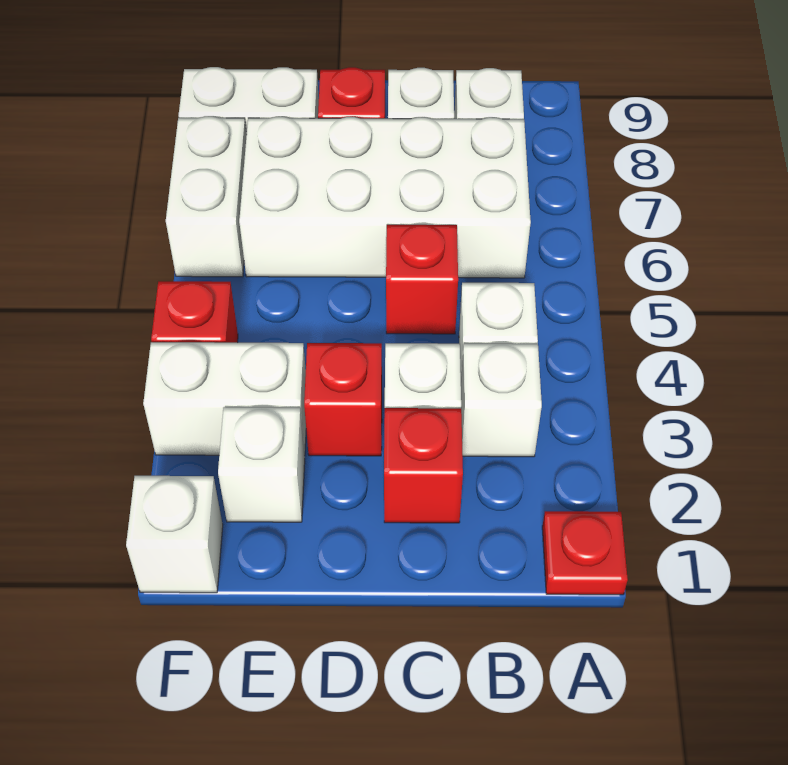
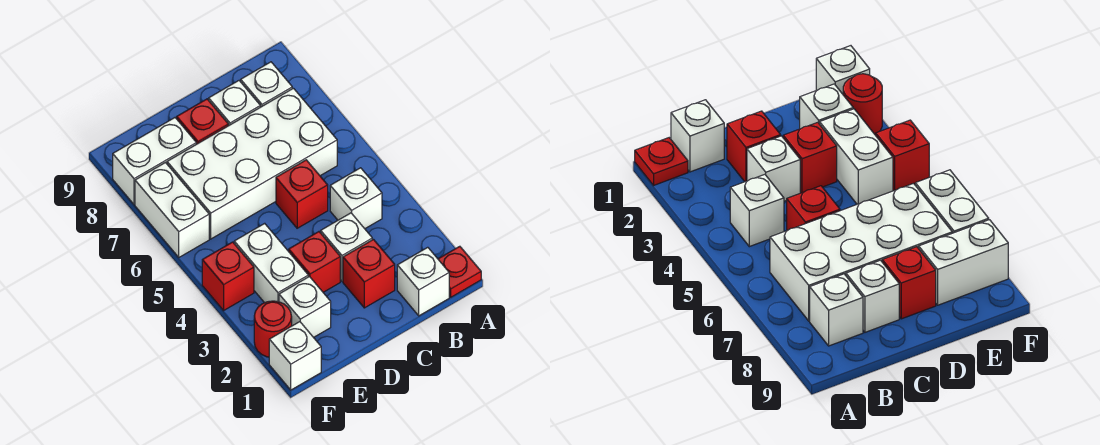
white brick B3 level 1 -> white brick B1 level 1
white brick E3:F3 level 1 -> white brick E3:E4 level 1
none -> red round brick F2 level 1

